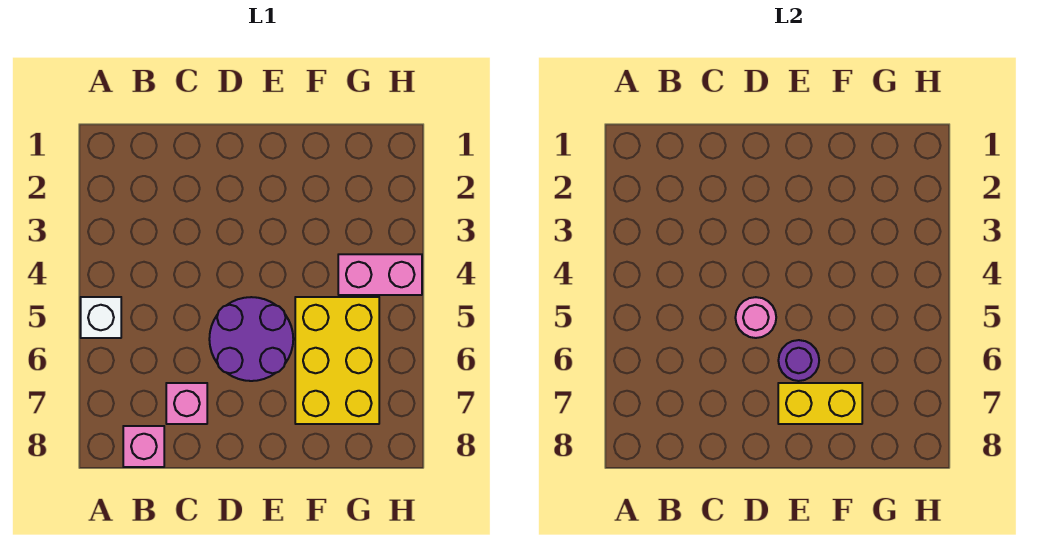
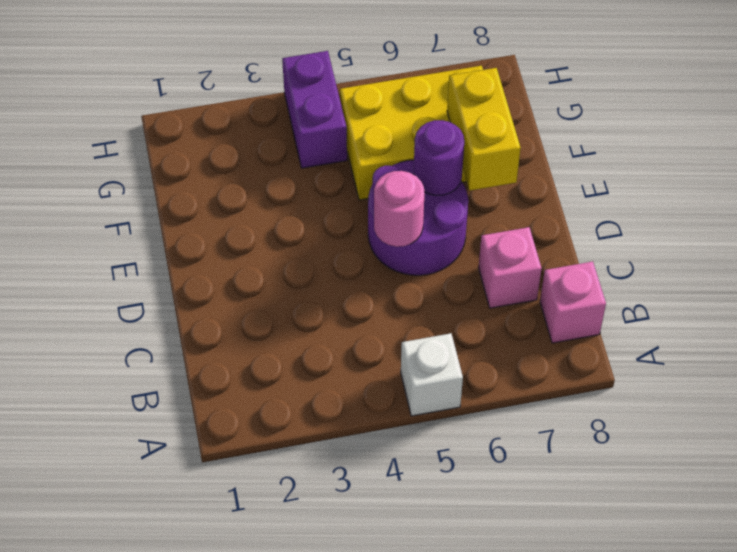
pink brick G4:H4 level 1 -> purple brick G4:H4 level 1

